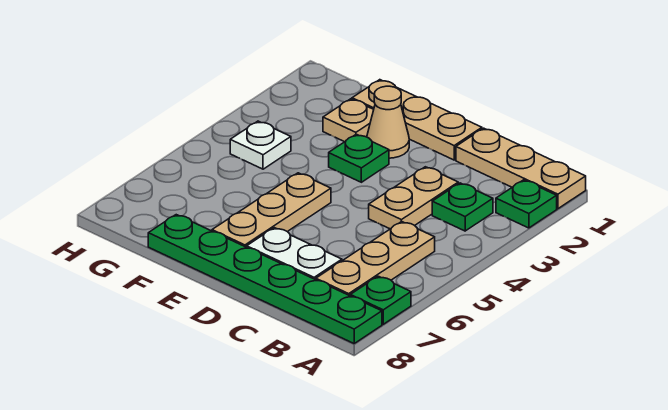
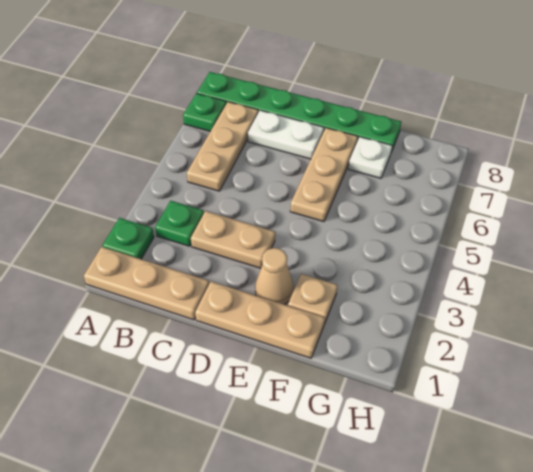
tan plate C3:C4 level 1 -> tan plate C3:D3 level 1
green plate E3 level 1 -> none
white plate G4 level 1 -> white plate F7 level 1

